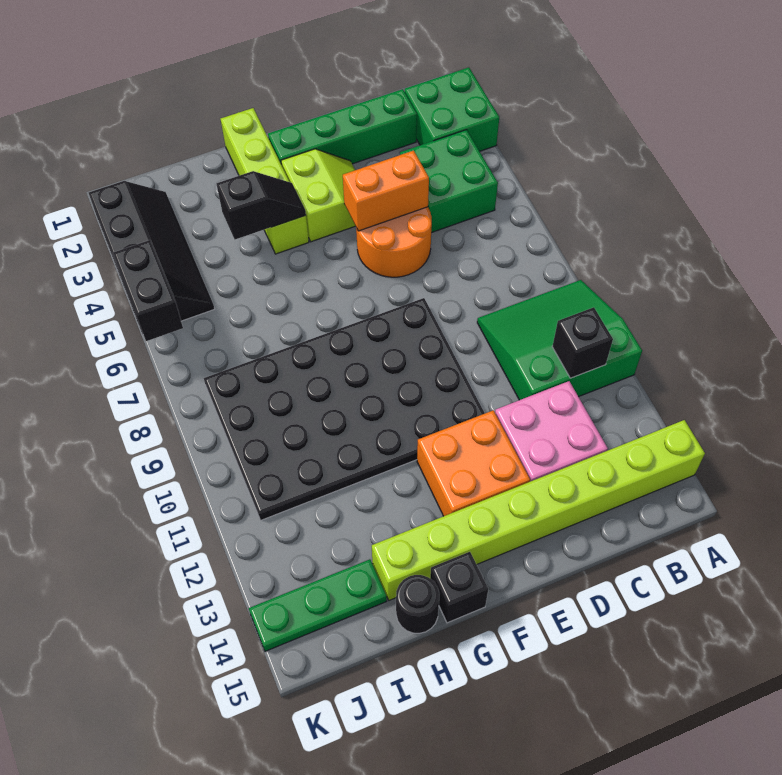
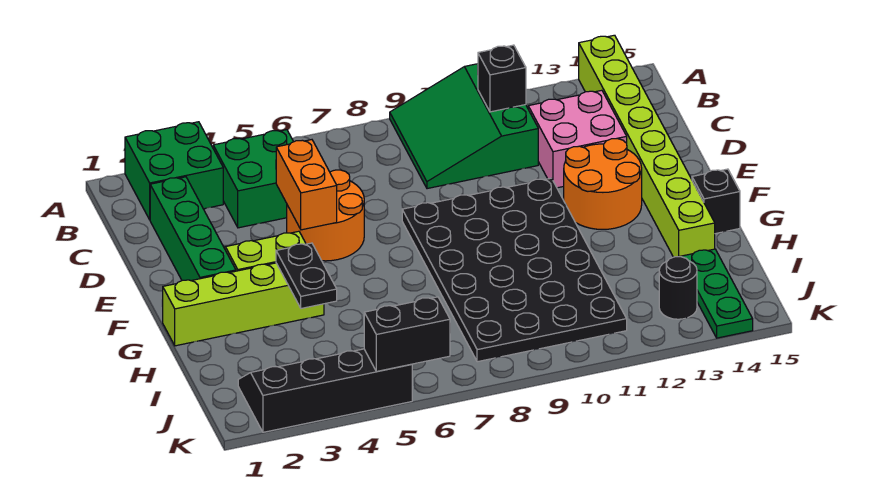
orange brick E12:F13 level 1 -> orange round brick E12:F13 level 1
black slope G4:H4 level 2 top H -> black plate G4:H4 level 2
black round brick H15 level 1 -> black round brick J13 level 1

